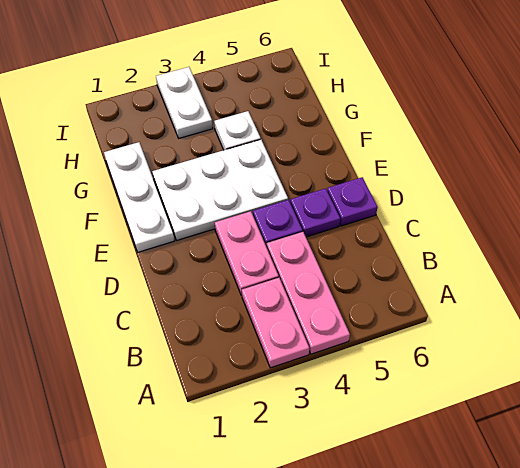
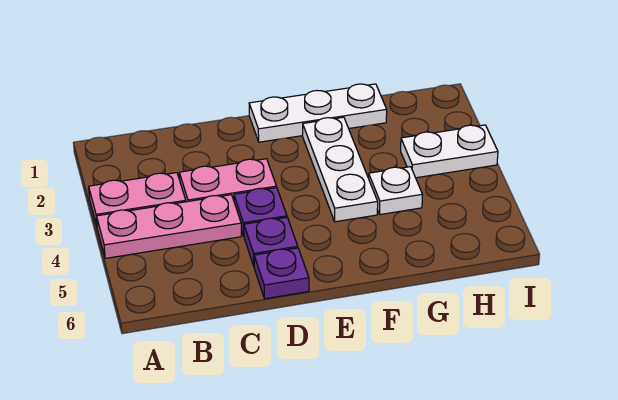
white plate E2:F4 level 1 -> white plate F2:F4 level 1

